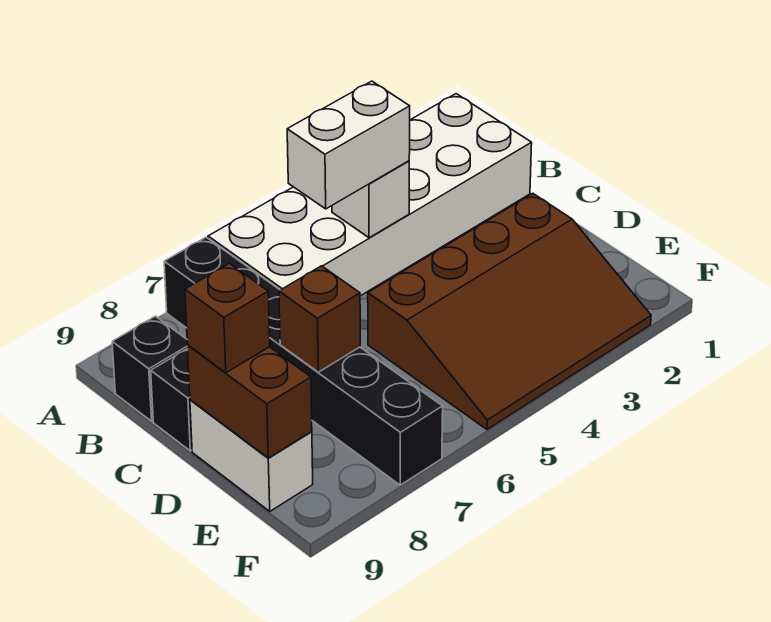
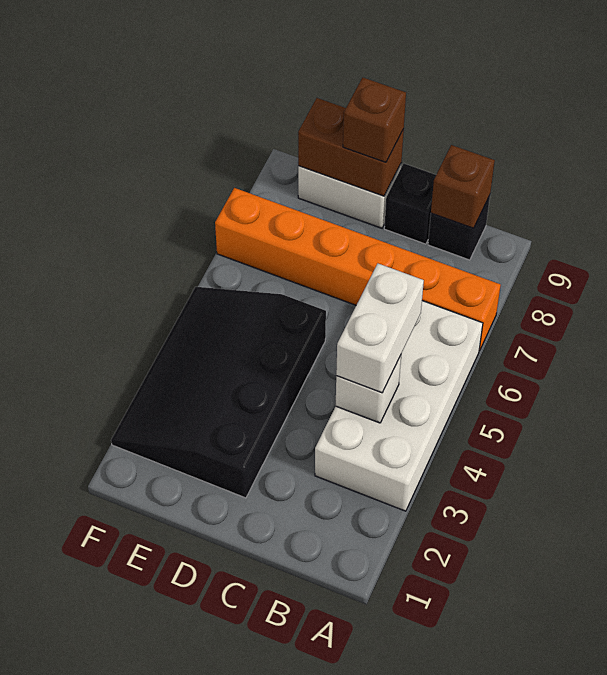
white brick A1:B6 level 1 -> white brick A3:B6 level 1
black brick A7:F7 level 1 -> orange brick A7:F7 level 1
brown slope D2:F5 level 1 top D -> black slope D2:F5 level 1 top D
brown brick D7 level 2 -> brown brick B9 level 2

